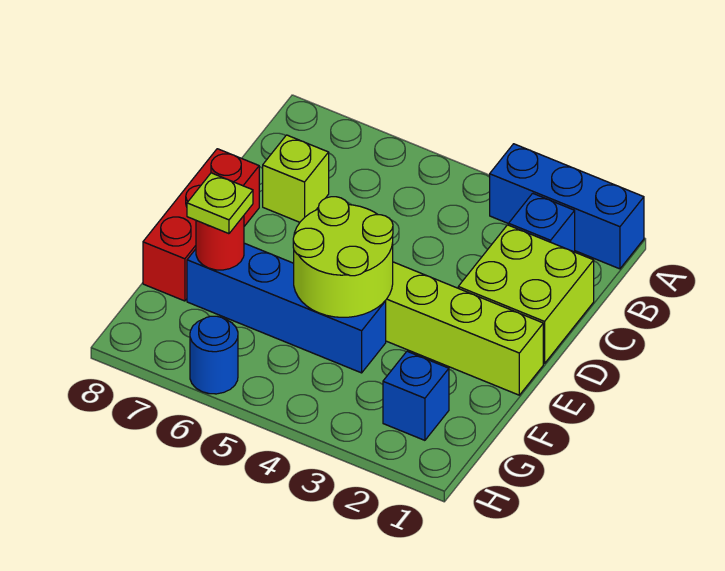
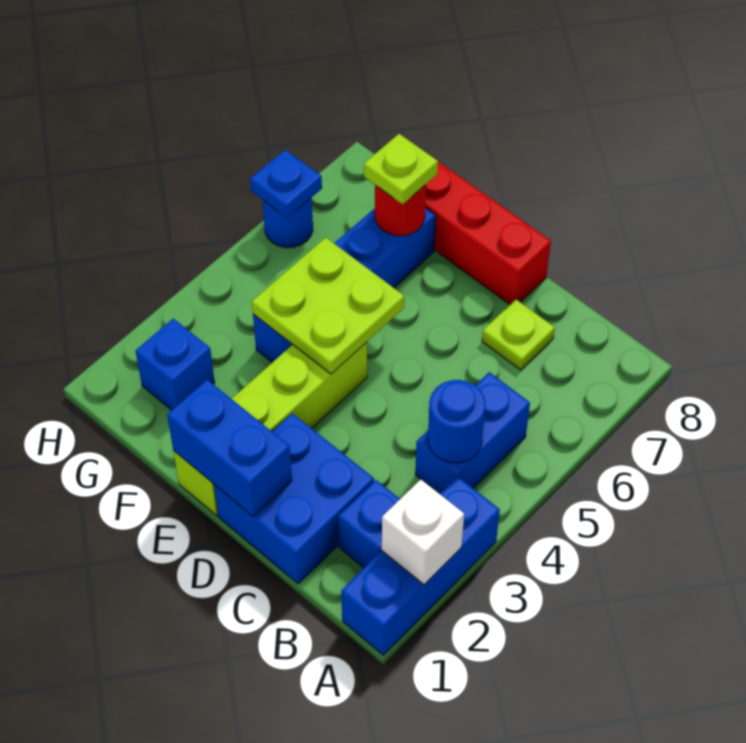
none -> white brick A2 level 2
none -> blue brick B4:B5 level 1
none -> blue round brick B4 level 2
lime brick C1:D2 level 1 -> blue brick C1:D2 level 1
lime brick C7 level 1 -> lime plate C7 level 1
none -> blue brick D1:E1 level 2
lime round brick E4:F5 level 2 -> lime plate E4:F5 level 2
none -> blue plate H6 level 2

